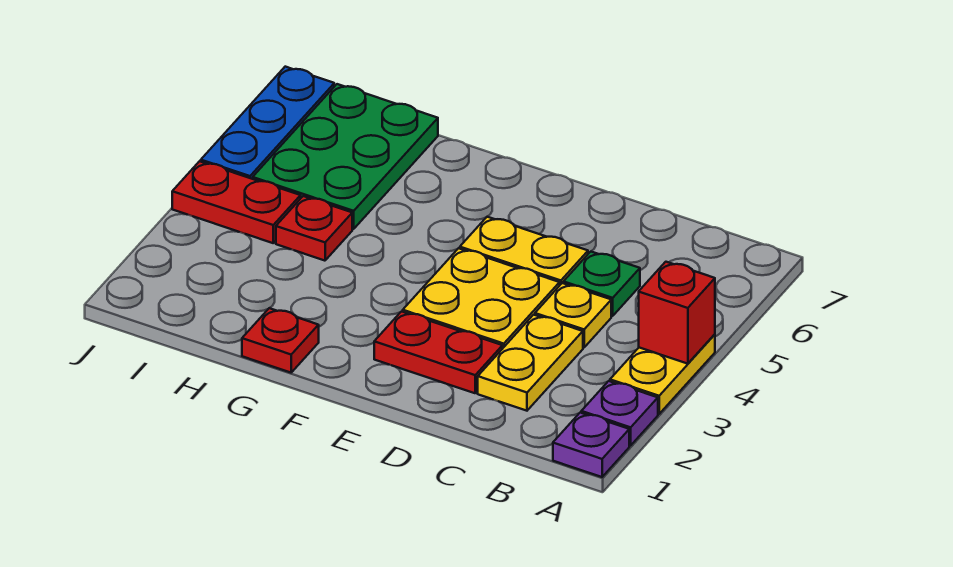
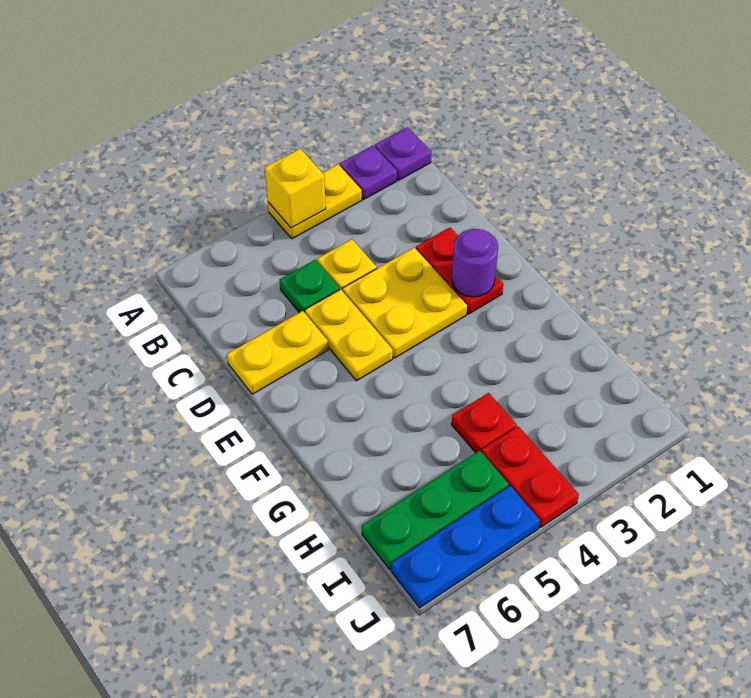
red brick A4 level 2 -> yellow brick A4 level 2
yellow plate C2:C3 level 1 -> yellow plate D6:D7 level 1
none -> purple round brick E2 level 2
red plate G1 level 1 -> none
green plate H5:I7 level 1 -> green plate I5:I7 level 1

